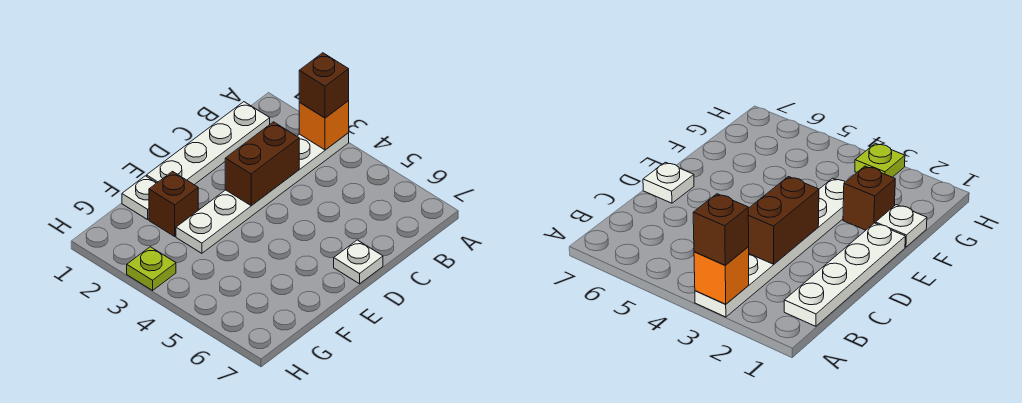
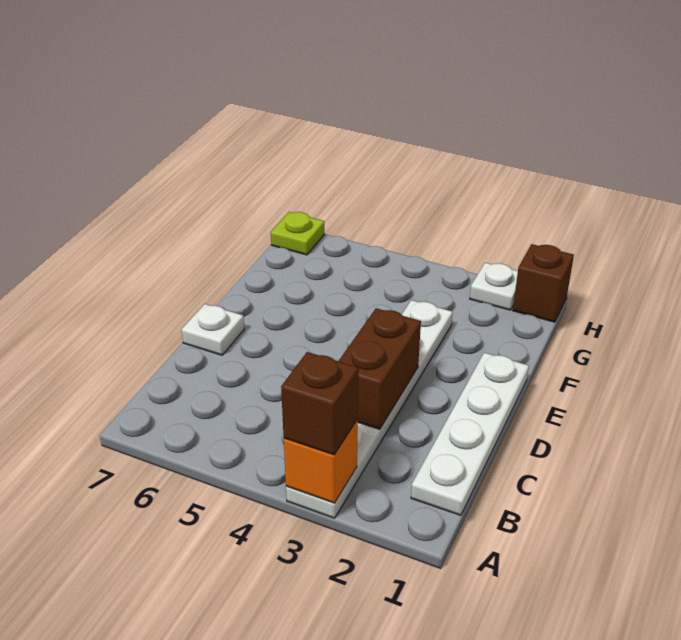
white plate F1 level 1 -> white plate H2 level 1
brown brick F2 level 1 -> brown brick H1 level 1
lime plate H3 level 1 -> lime plate H7 level 1

